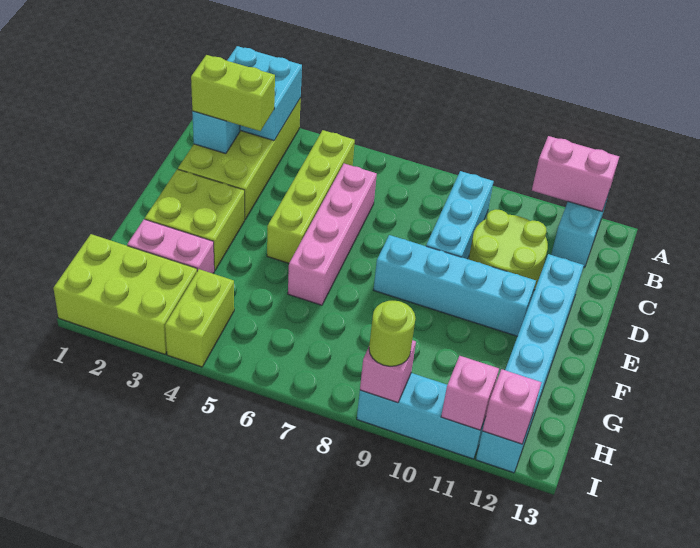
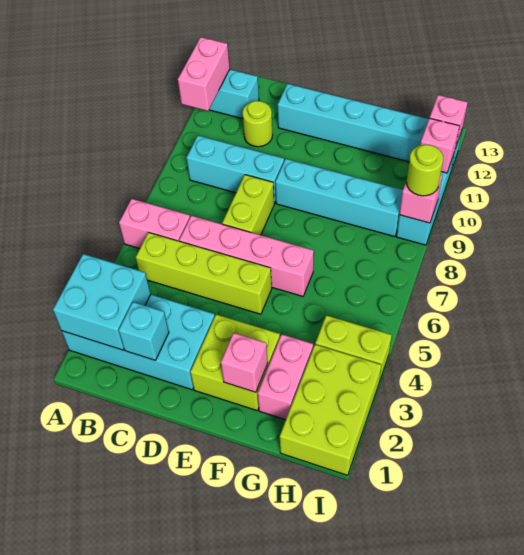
lime brick A2:D3 level 1 -> cyan brick A2:D3 level 1
none -> pink brick A6:B6 level 1
lime brick C2:C3 level 3 -> lime brick D7:D8 level 1
lime round brick C10:D11 level 1 -> lime round brick C11 level 1
cyan brick E8:E11 level 1 -> cyan brick E9:H9 level 1
none -> pink brick F2 level 2

